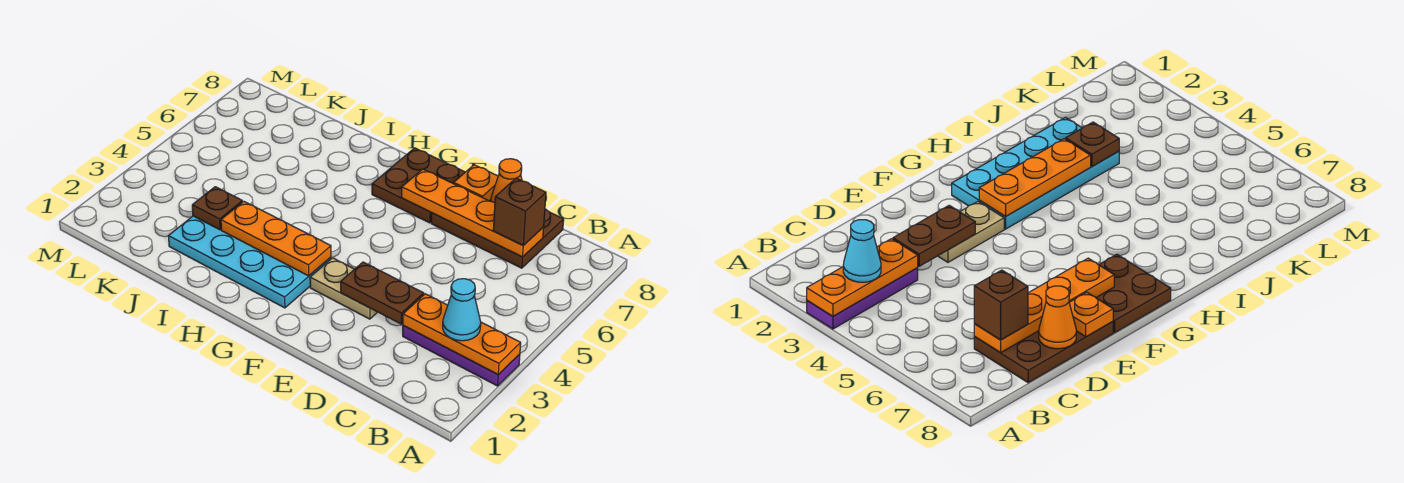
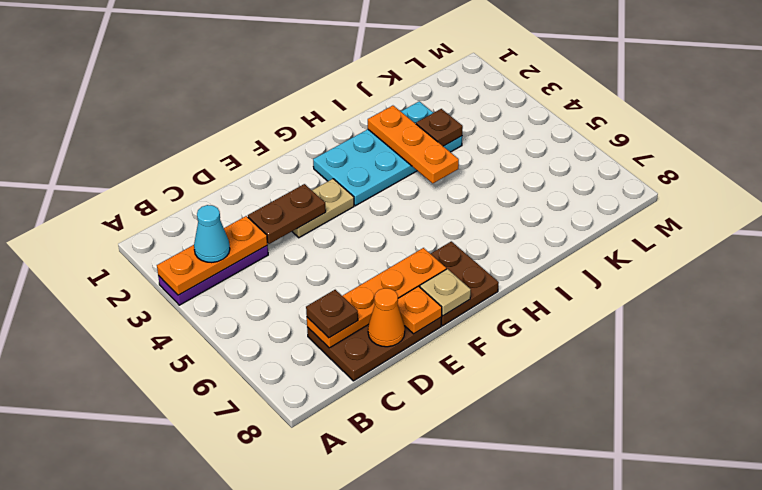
brown brick C7 level 3 -> brown plate C7 level 3
none -> tan plate F8 level 2
orange plate G3:I3 level 2 -> orange plate I2:I4 level 2

